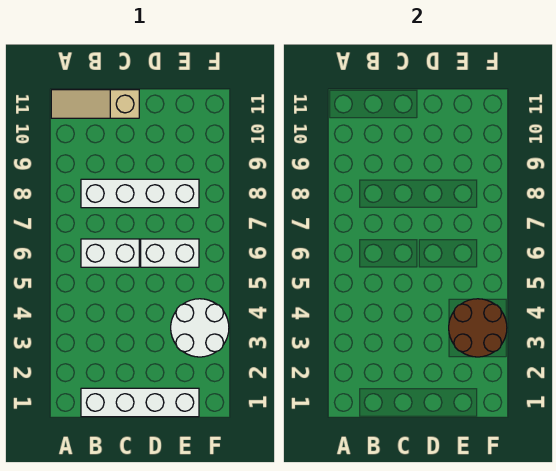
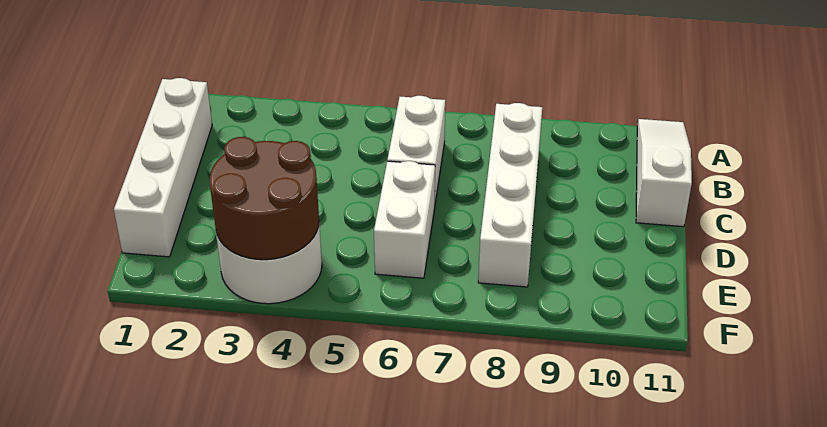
tan slope A11:C11 level 1 top C -> white slope A11:C11 level 1 top C

